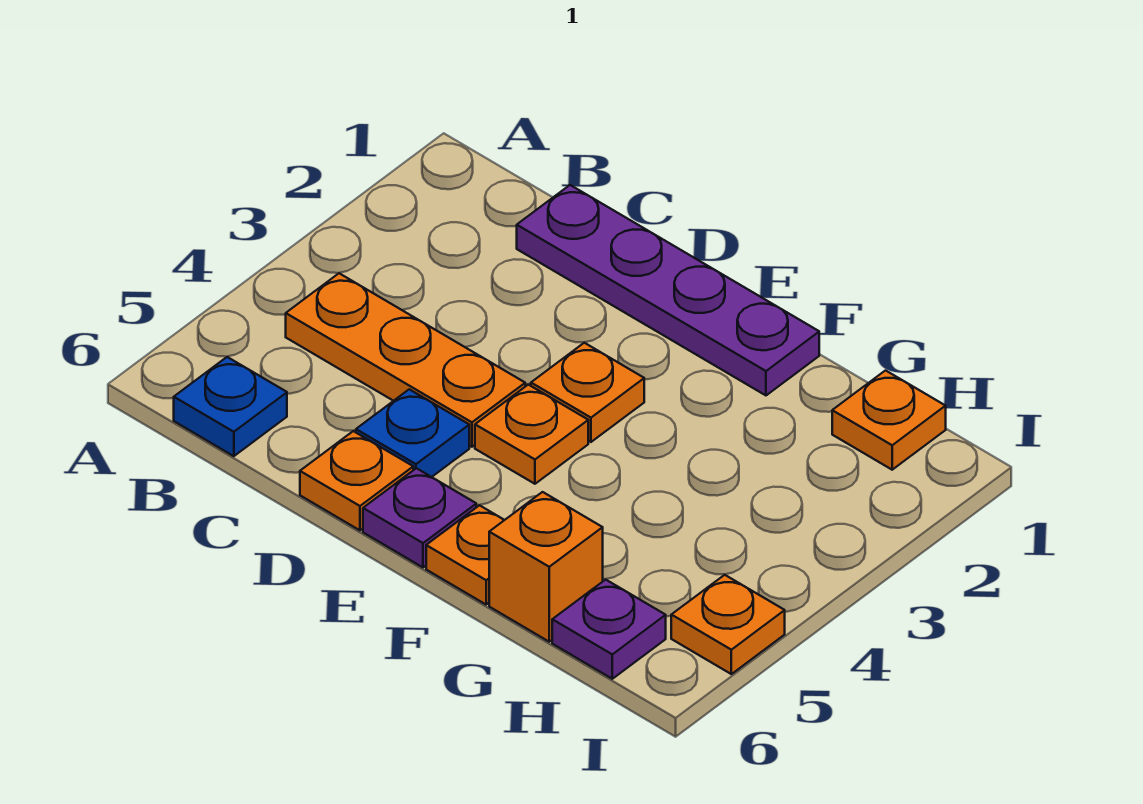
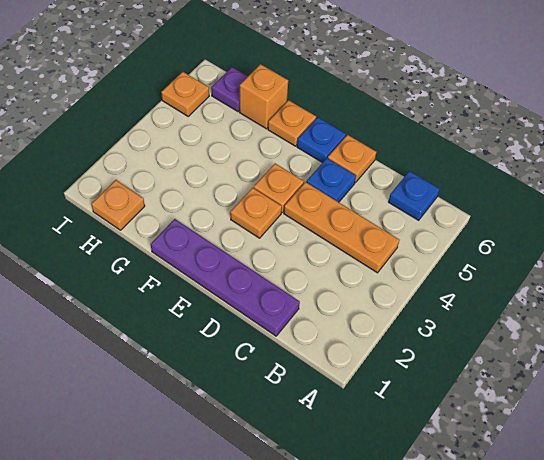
purple plate E6 level 1 -> blue plate E6 level 1

